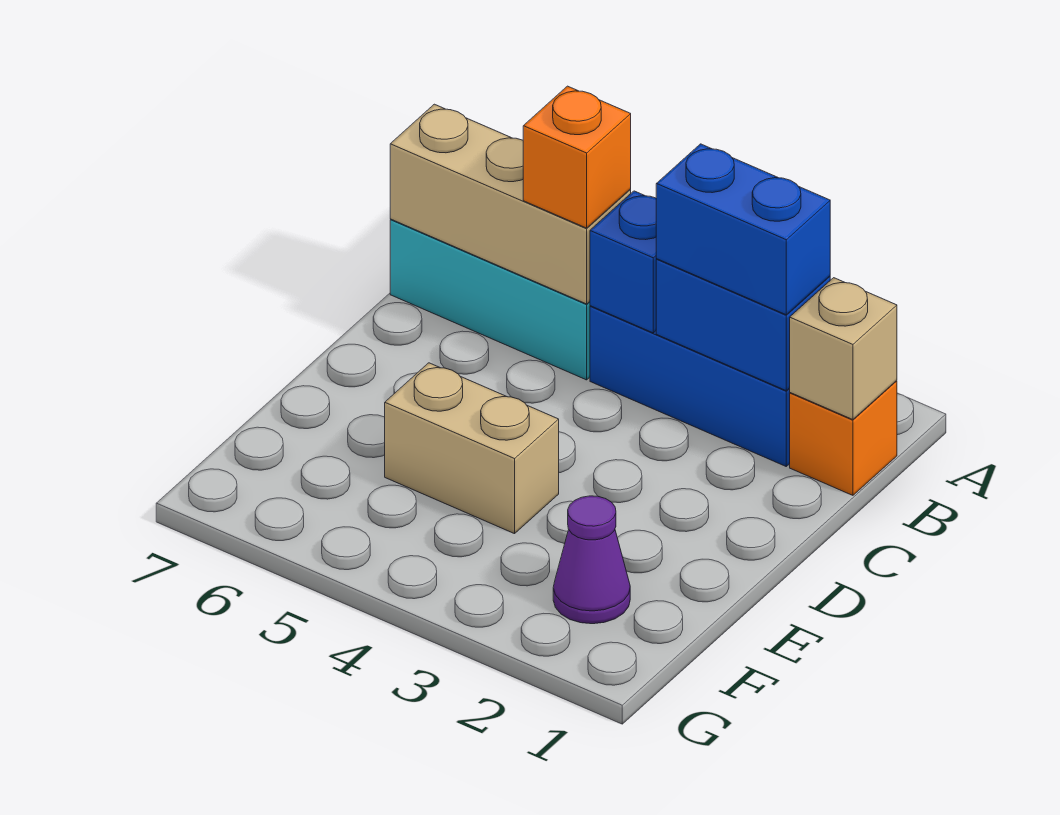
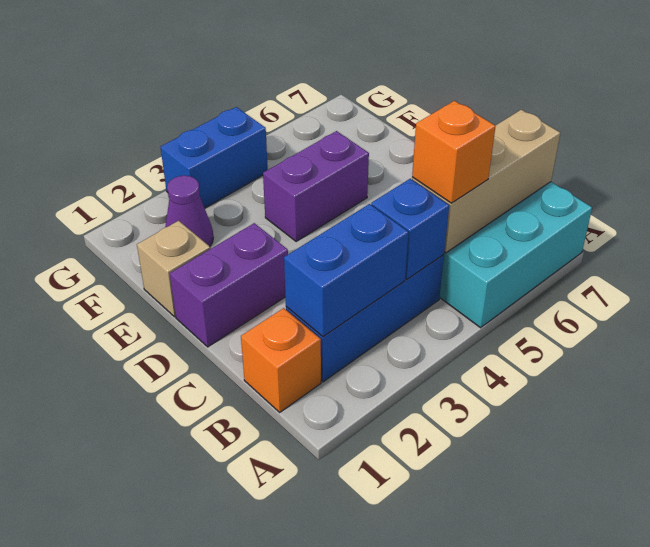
tan brick B1 level 2 -> tan brick E1 level 1
blue brick B2:B3 level 3 -> blue brick G3:G4 level 1
none -> purple brick D1:D2 level 1
tan brick E4:E5 level 1 -> purple brick E4:E5 level 1

